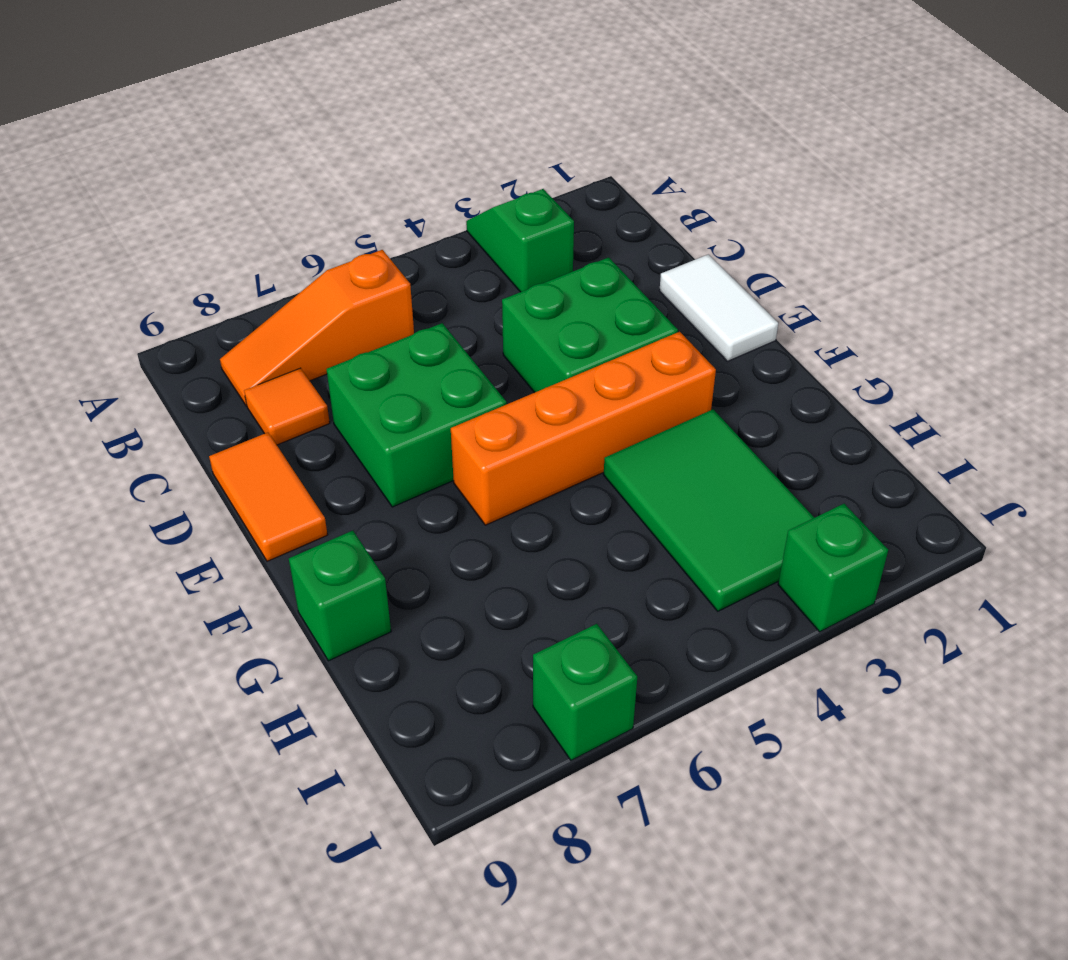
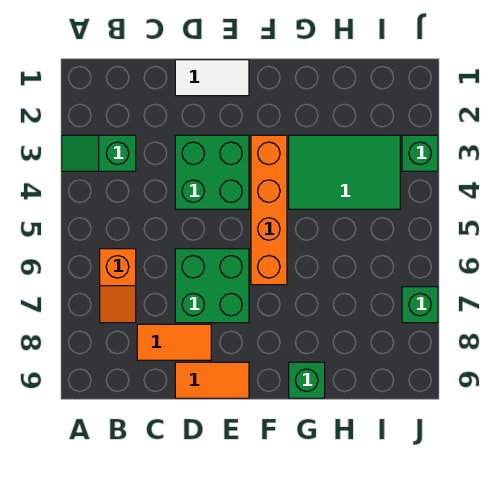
orange slope B6:B8 level 1 top 6 -> orange slope B6:B7 level 1 top 6
orange tile C8 level 1 -> orange tile C8:D8 level 1

